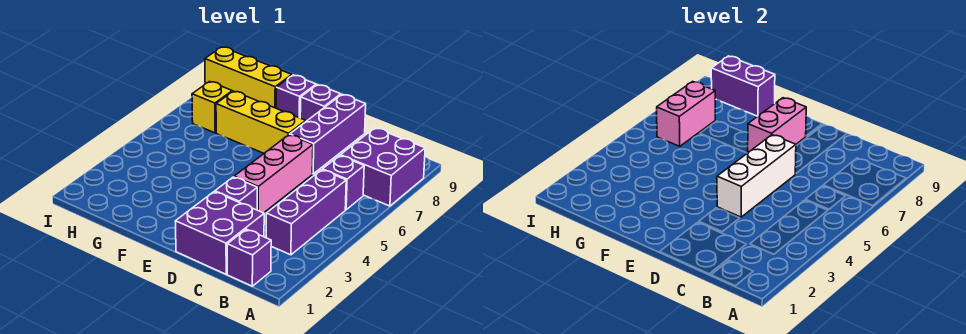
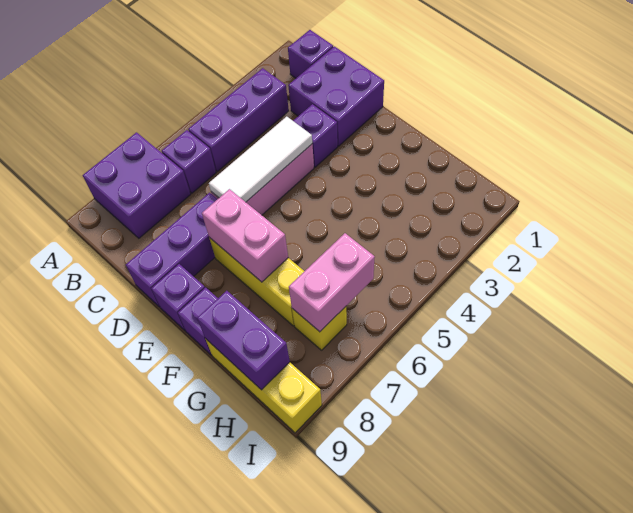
white brick D4:D6 level 2 -> white tile D4:D6 level 2
pink brick E7:E8 level 2 -> pink brick E7:F7 level 2

